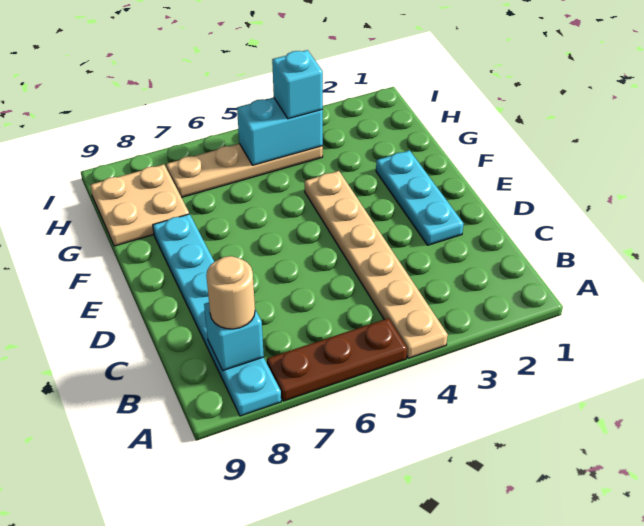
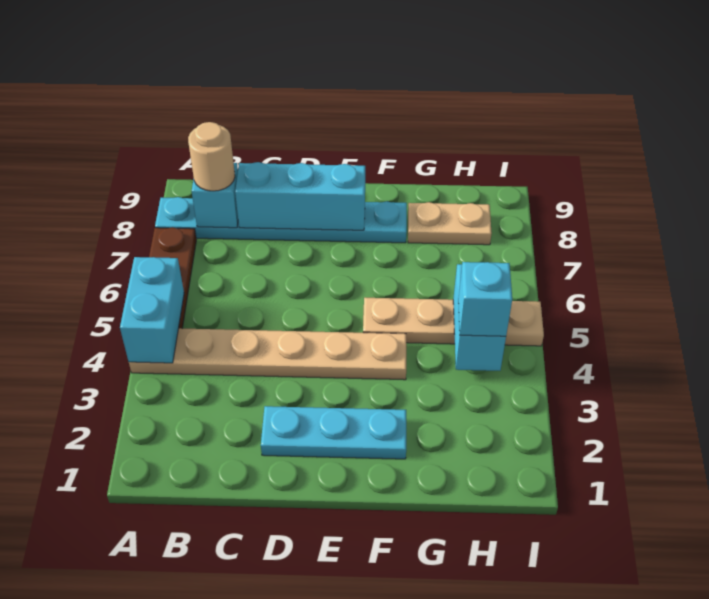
none -> cyan brick A4:A5 level 2
none -> cyan brick C8:E8 level 2
tan plate G8:H9 level 1 -> tan plate G8:H8 level 1
tan plate H4:H7 level 1 -> tan plate F5:I5 level 1

